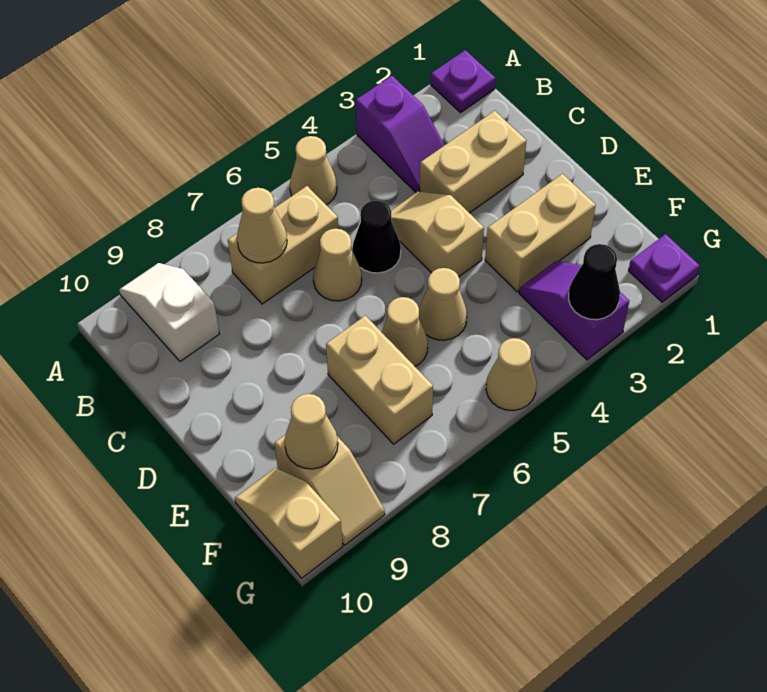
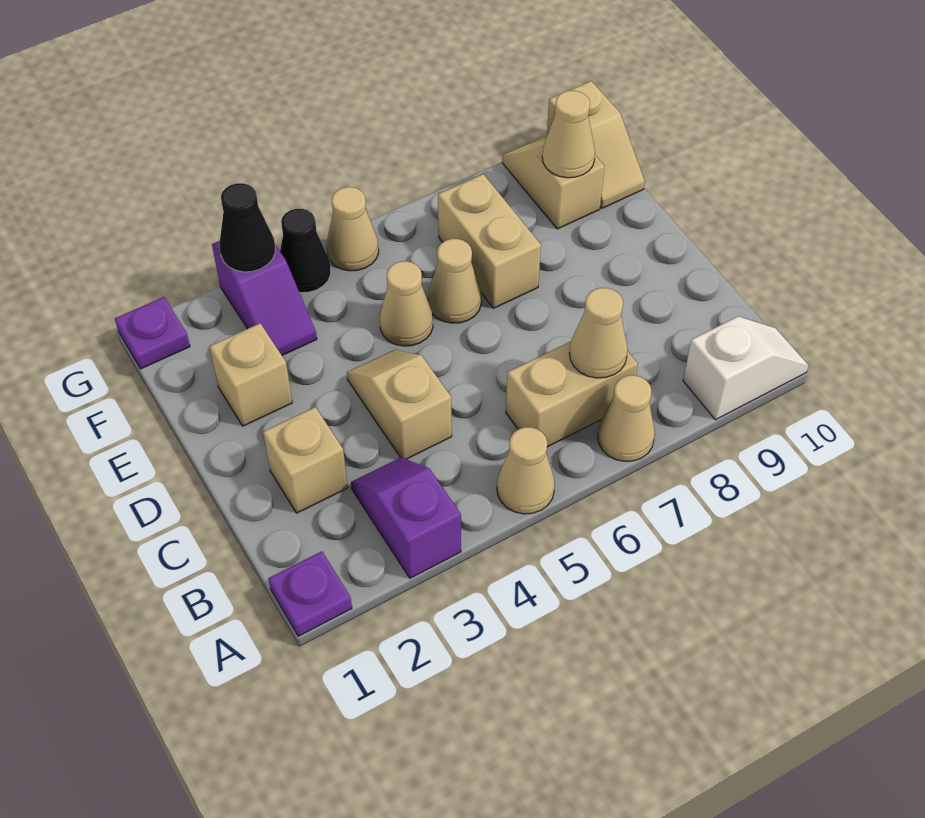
white slope A9:B9 level 1 top B -> white slope A9:A10 level 1 top 9
tan brick C2:C3 level 1 -> tan brick C2 level 1
tan slope C4:D4 level 1 top D -> tan slope C4:D4 level 1 top C
black cone C5 level 1 -> black cone G4 level 1
tan cone C6 level 1 -> tan cone A7 level 1
tan brick E2:E3 level 1 -> tan brick E2 level 1

